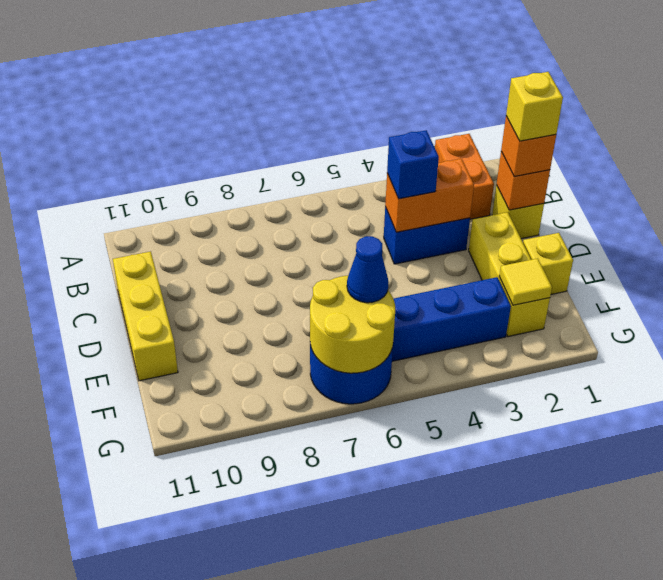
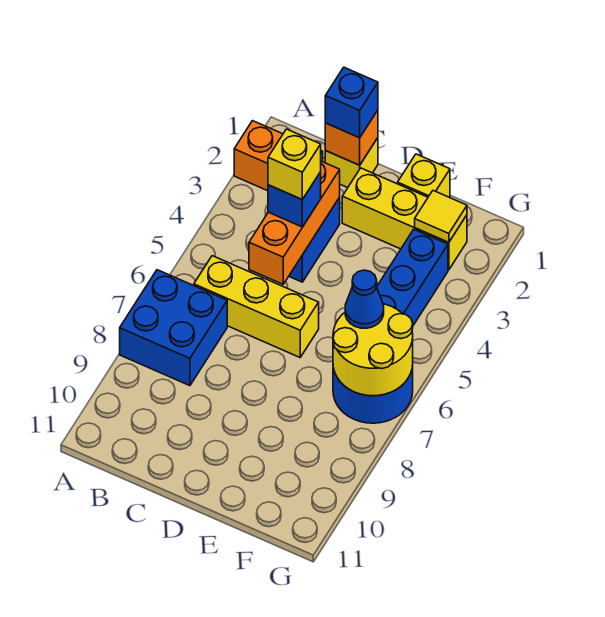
none -> blue brick A7:B8 level 1
orange brick C1 level 3 -> blue brick C1 level 3
yellow brick C1 level 4 -> yellow brick C4 level 4
orange brick C3:C4 level 2 -> orange brick C3:C5 level 2
yellow brick C11:E11 level 1 -> yellow brick B6:D6 level 1

